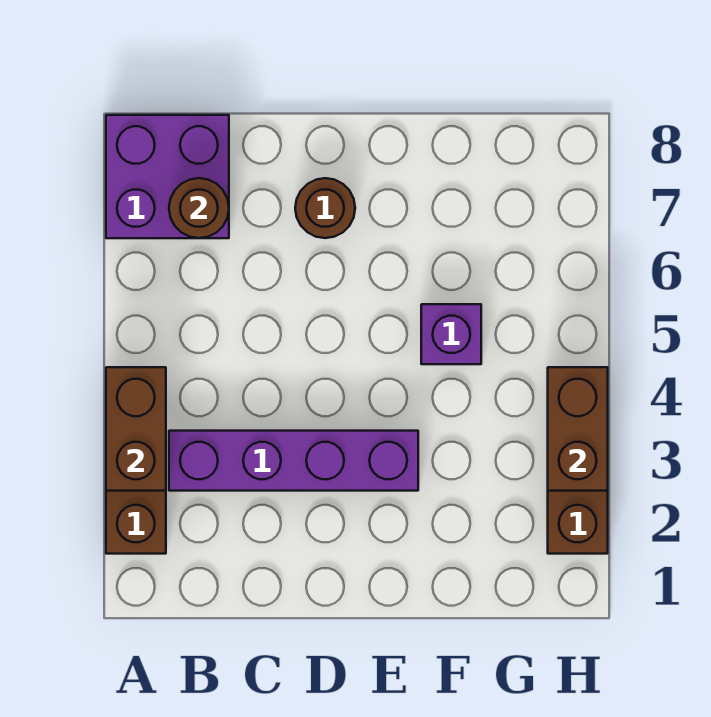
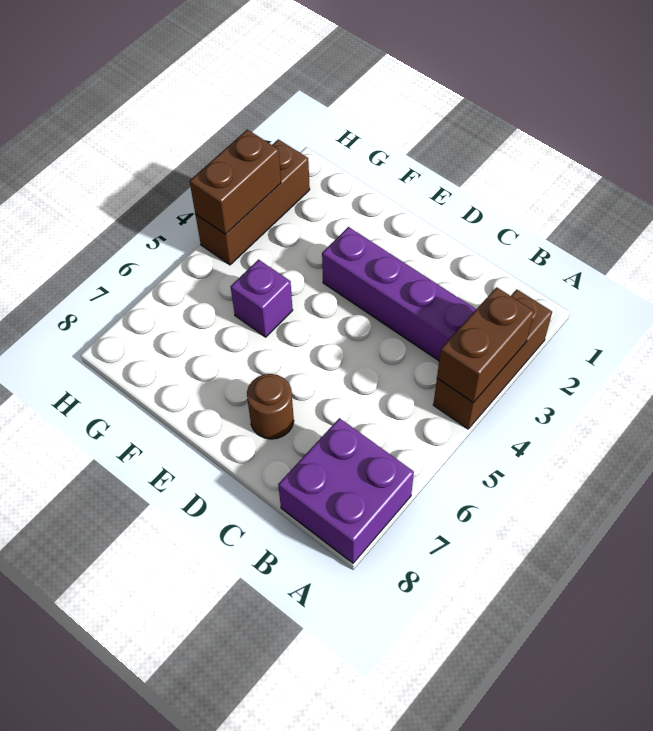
brown round brick B7 level 2 -> none

